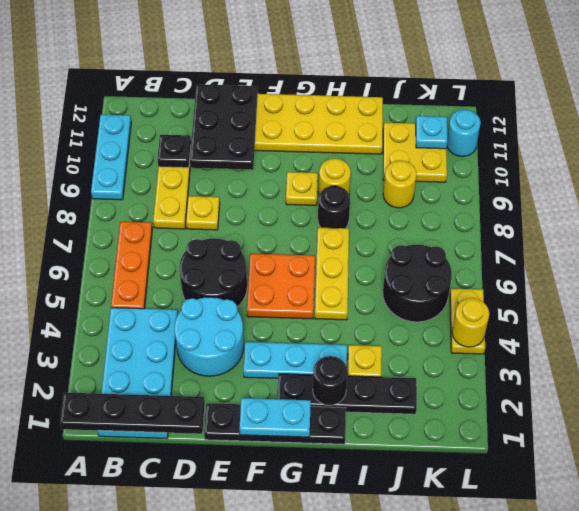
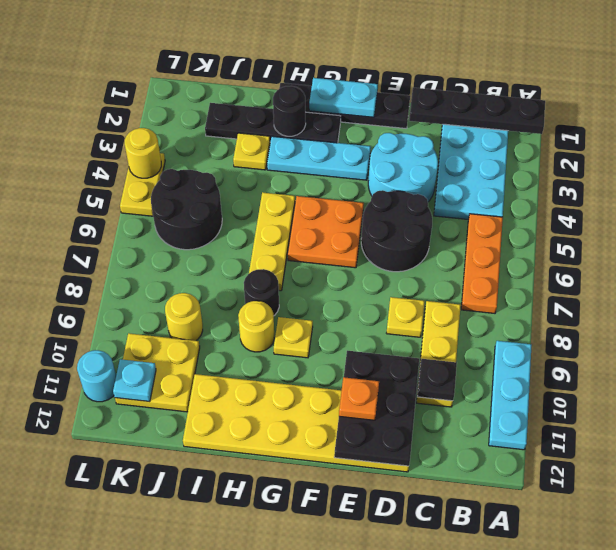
none -> orange plate E11 level 3

